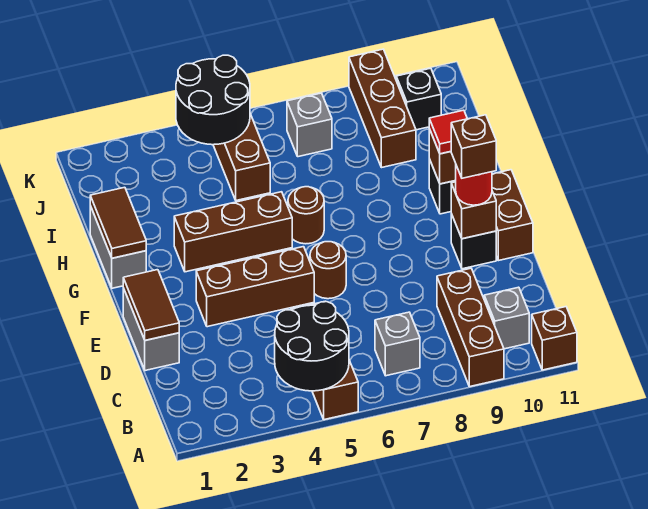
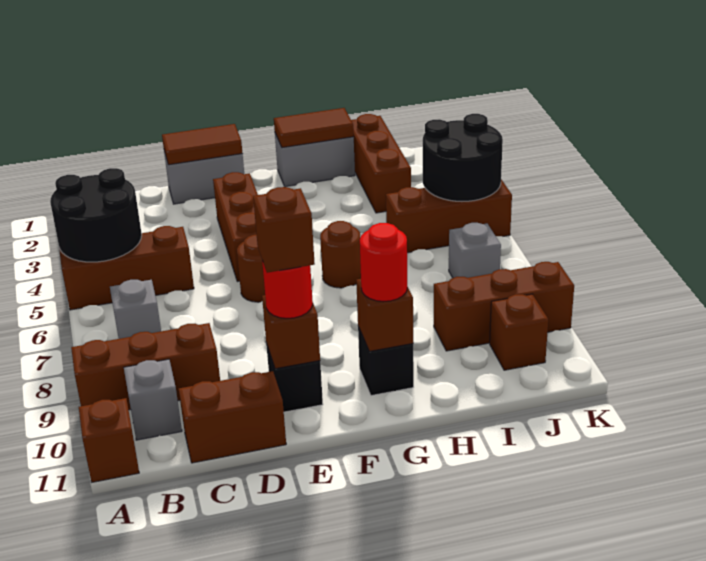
brown brick E11:F11 level 1 -> brown brick C11:D11 level 1
brown brick G3:G5 level 1 -> brown brick I1:I3 level 1
red tile G10 level 3 -> red round brick G10 level 3
black brick J10 level 1 -> brown brick J10 level 1

